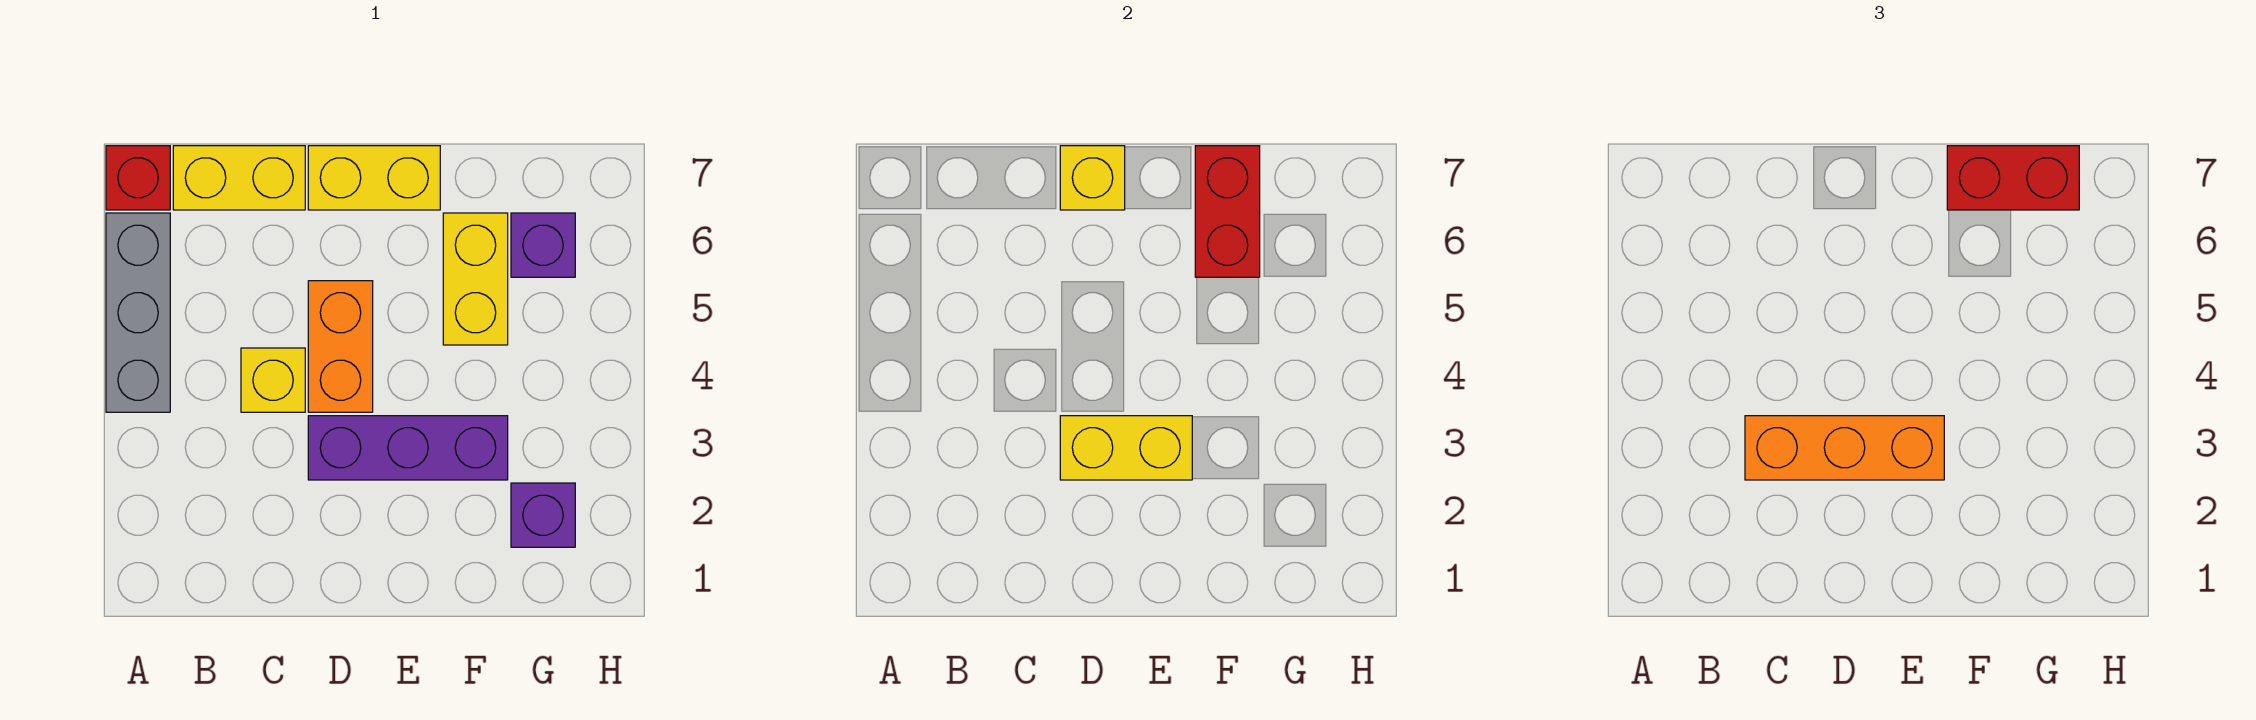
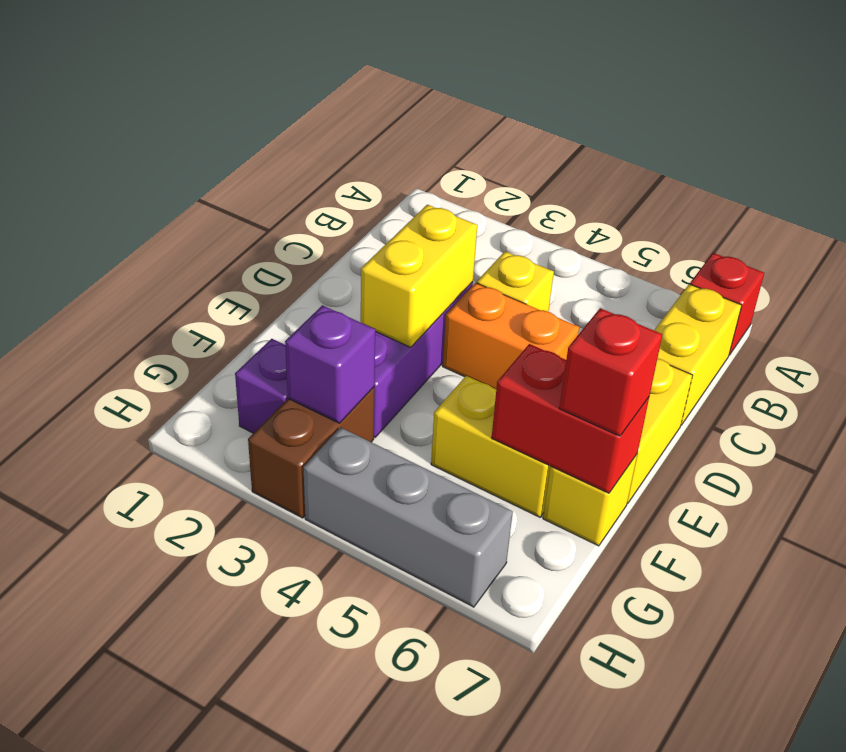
grey brick A4:A6 level 1 -> grey brick H4:H6 level 1
orange brick C3:E3 level 3 -> none
yellow brick D7 level 2 -> yellow brick F7 level 1
red brick F7:G7 level 3 -> red brick F7 level 3
none -> brown brick G3:H3 level 1
purple brick G6 level 1 -> purple brick G3 level 2

